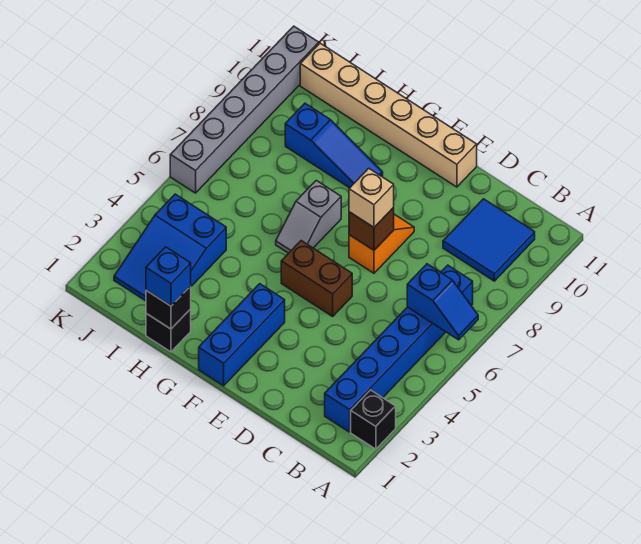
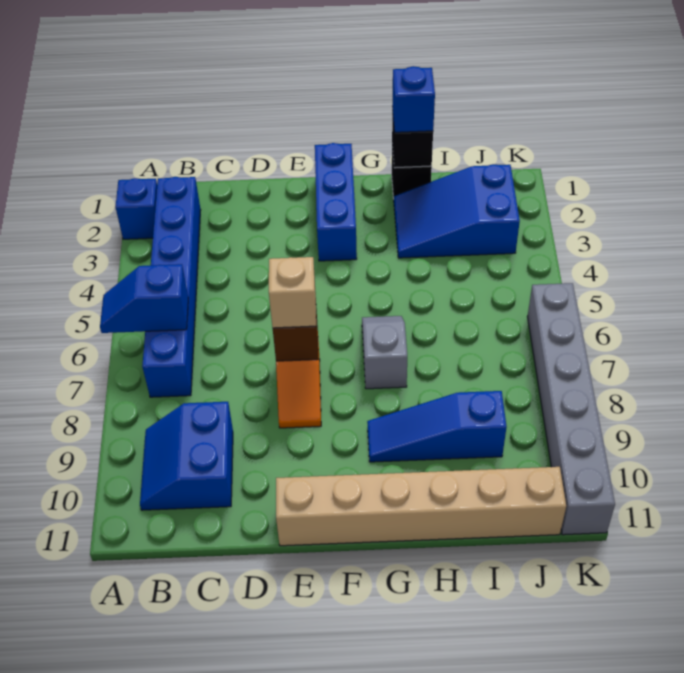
black brick A2 level 1 -> blue brick A2 level 1
blue tile B9:C10 level 1 -> blue slope B9:C10 level 1 top C
brown brick E5:F5 level 1 -> none
blue slope I2:J4 level 1 top 4 -> blue slope H2:J3 level 1 top J

